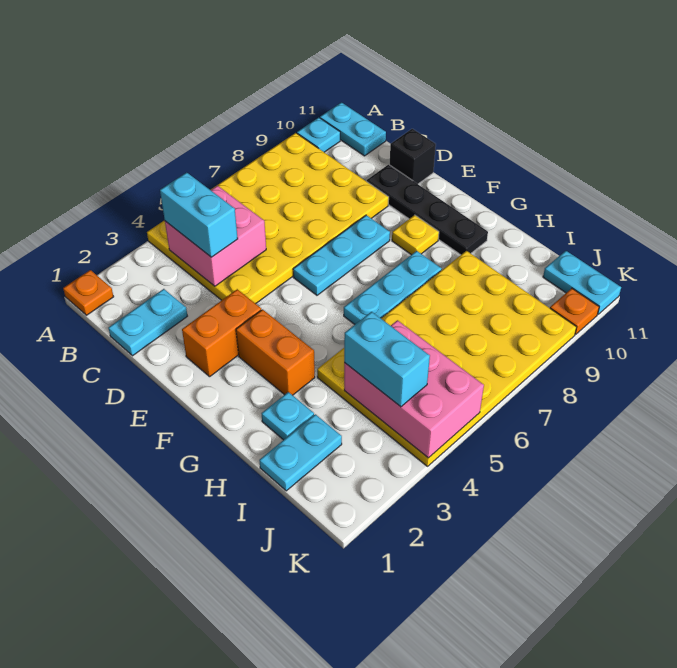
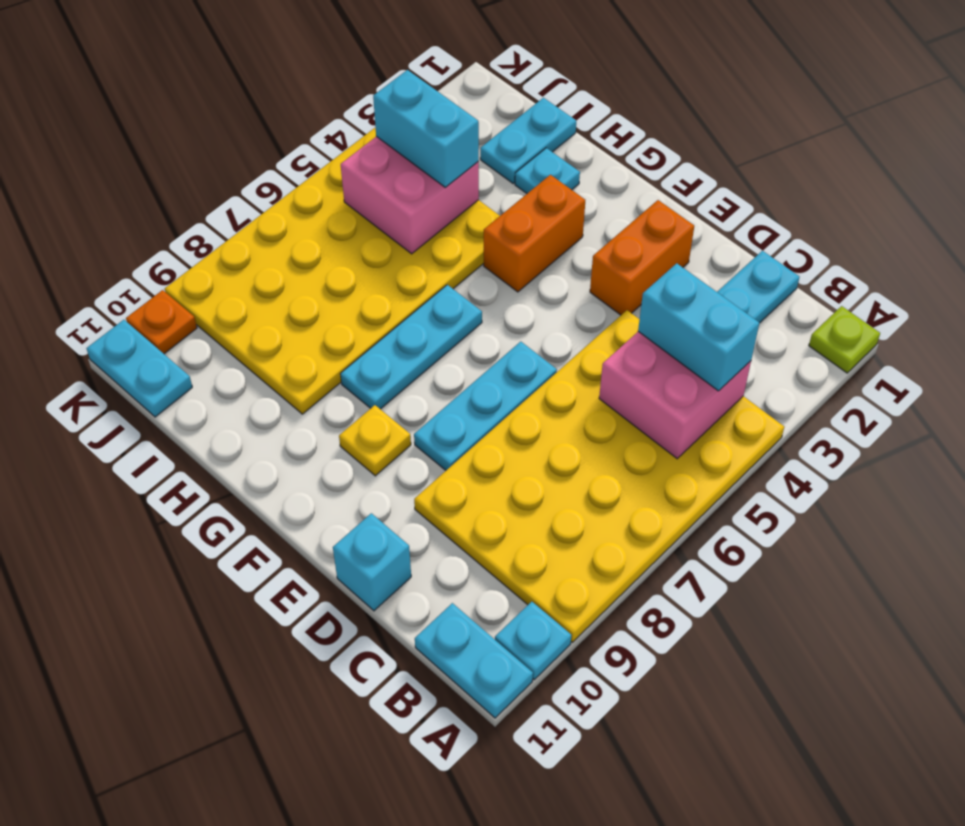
orange plate A1 level 1 -> lime plate A1 level 1
black plate D10:G10 level 1 -> none
black brick D11 level 1 -> cyan brick D11 level 1
orange brick F3:G3 level 1 -> orange brick G3:G4 level 1
pink brick I4:K5 level 2 -> pink brick I4:J5 level 2

